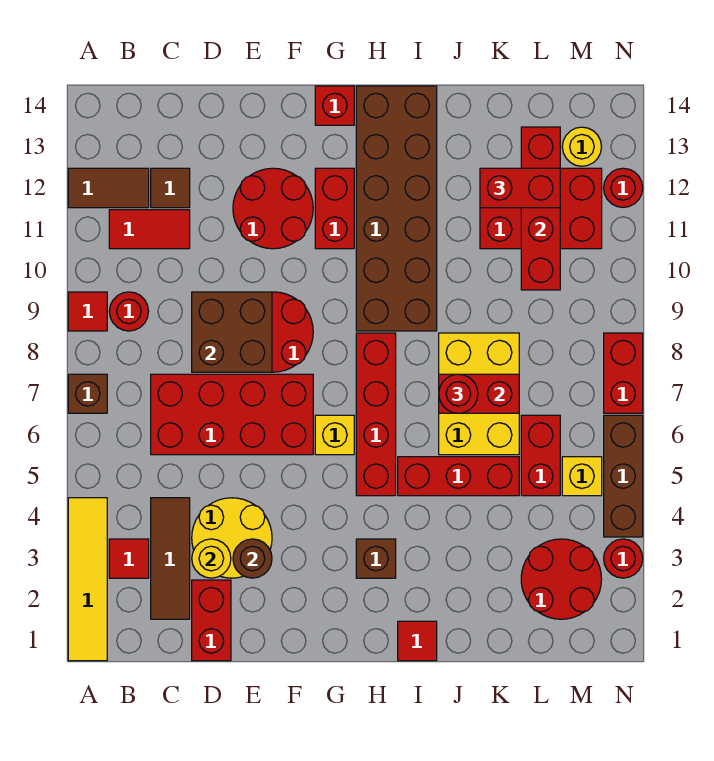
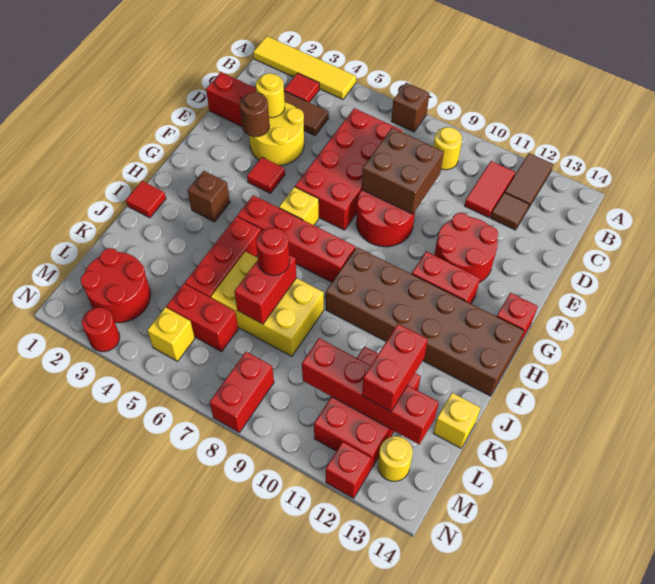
red tile A9 level 1 -> red tile F4 level 1
red round brick B9 level 1 -> yellow round brick B9 level 1
none -> yellow brick K14 level 1
brown brick N4:N6 level 1 -> none
red brick N7:N8 level 1 -> red brick M8:N8 level 1
red round brick N12 level 1 -> red brick N12 level 1

